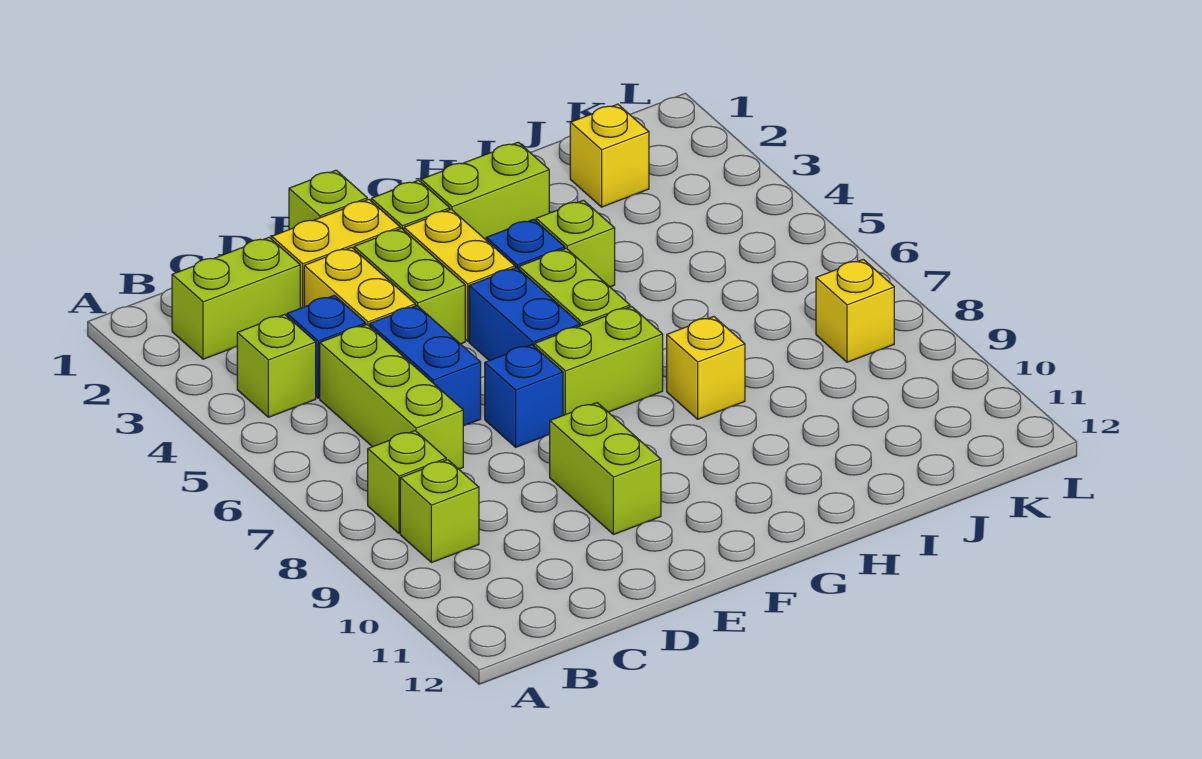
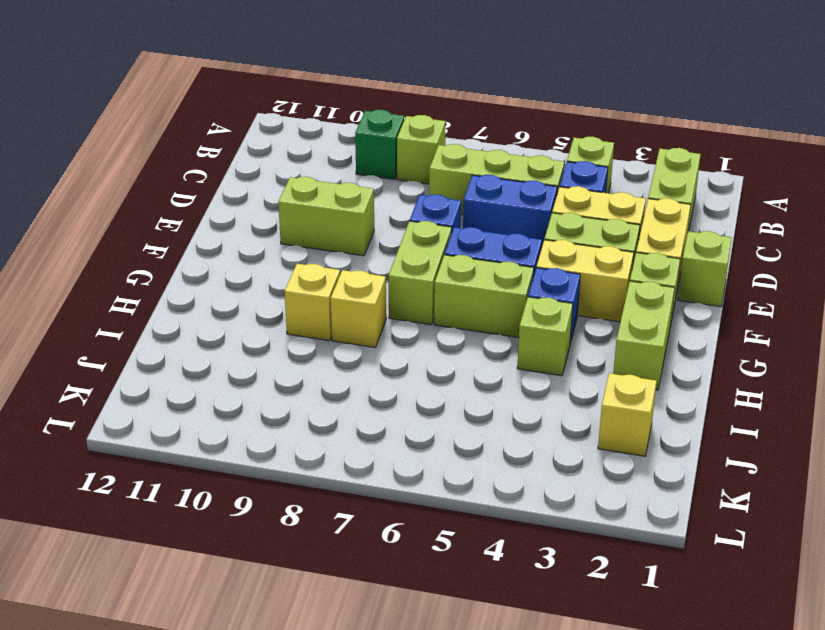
lime brick B9 level 1 -> green brick B9 level 1
yellow brick K8 level 1 -> yellow brick H9 level 1

